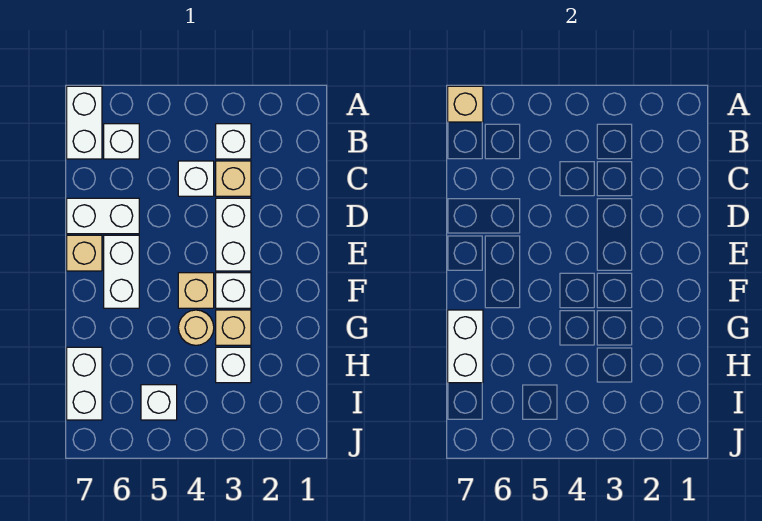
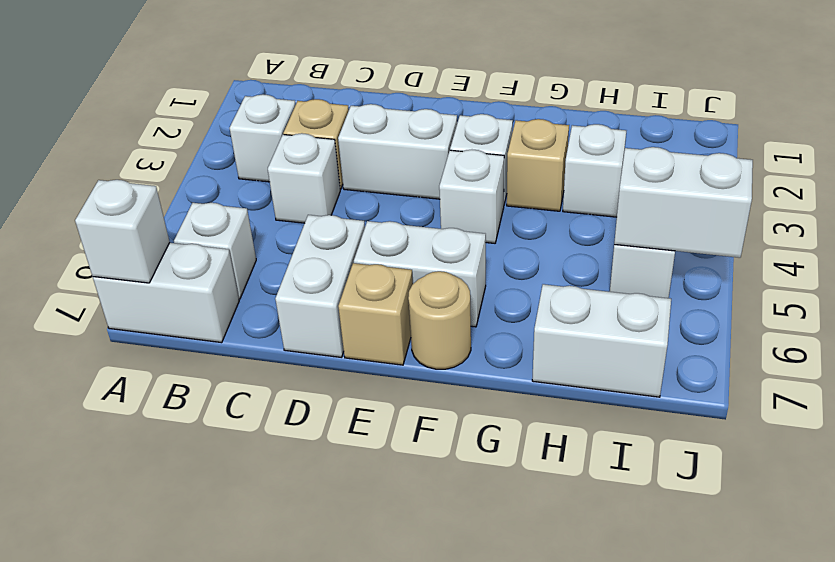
tan brick A7 level 2 -> white brick A7 level 2
tan brick F4 level 1 -> white brick F4 level 1
tan round brick G4 level 1 -> tan round brick F7 level 1
white brick G7:H7 level 2 -> white brick I5:J5 level 2

